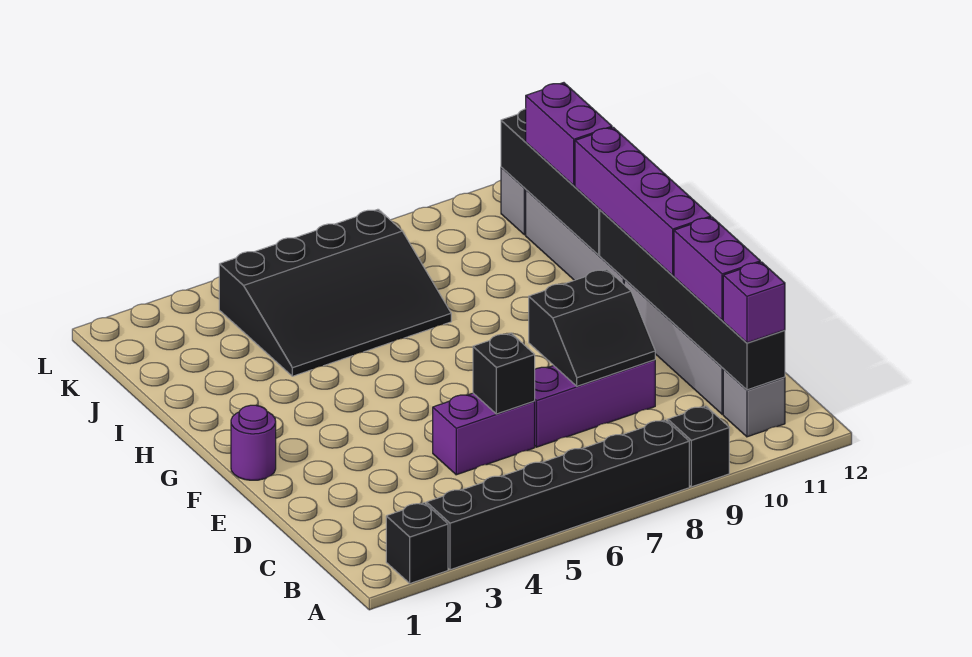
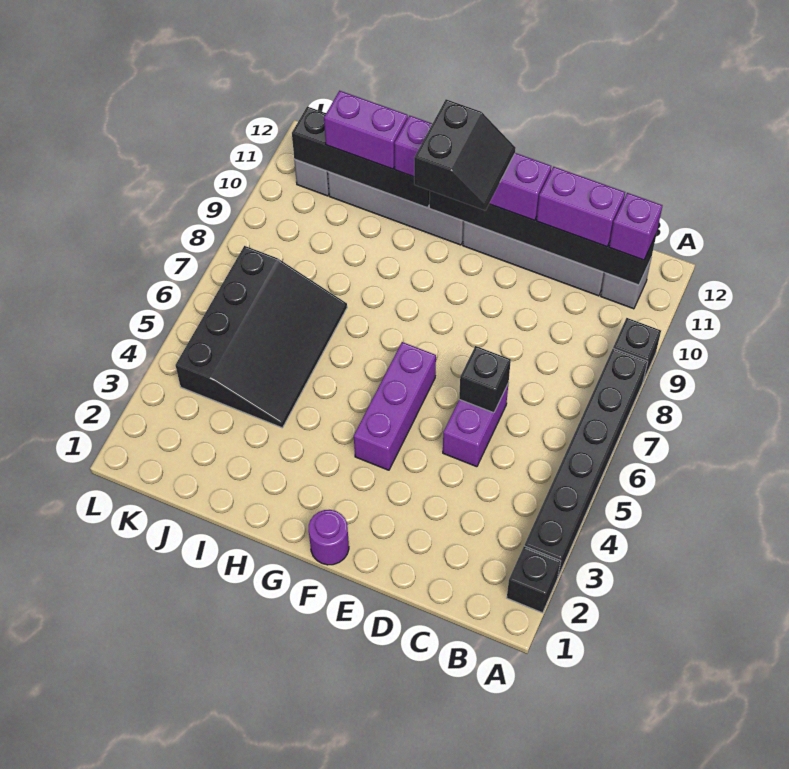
purple brick D7:D9 level 1 -> purple brick F4:F6 level 1
black slope D8:E9 level 2 top E -> black slope F10:G11 level 4 top G

